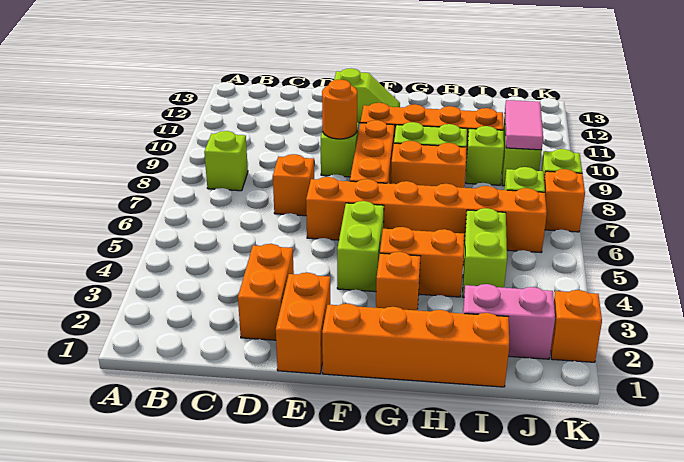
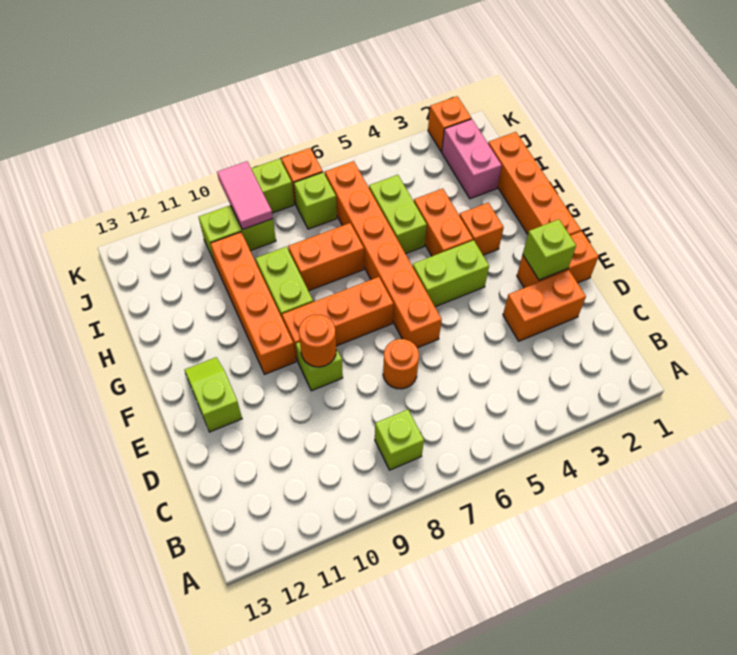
orange brick D7 level 1 -> orange round brick D7 level 1
orange brick G8:H8 level 1 -> orange brick H7:H8 level 1
lime brick I4:I5 level 1 -> lime brick H5:I5 level 1
lime brick I9 level 1 -> lime brick E2 level 2
pink tile J9:J10 level 2 -> pink tile J9:K9 level 2

